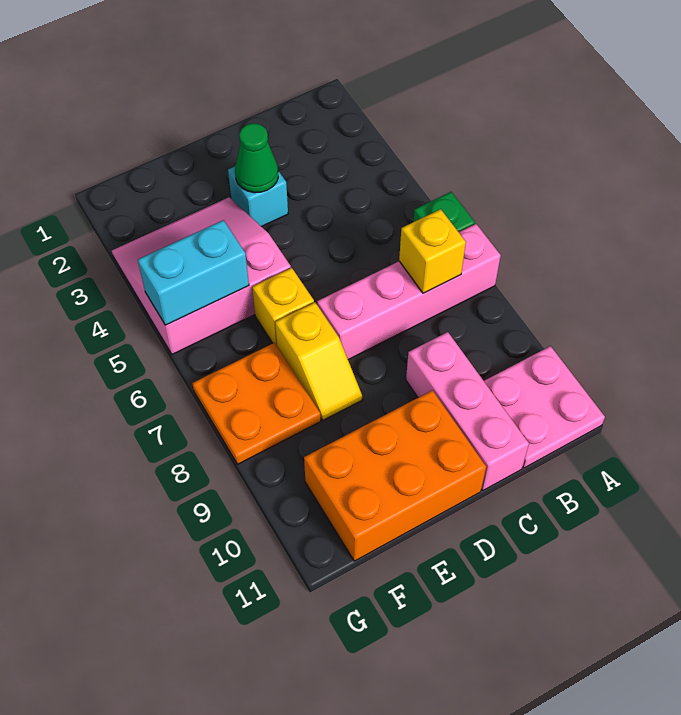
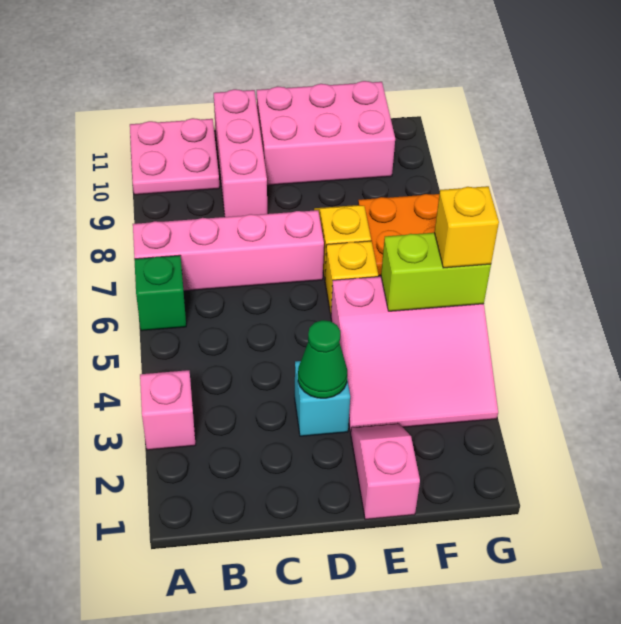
none -> pink brick A3 level 1
yellow brick B7 level 2 -> yellow brick G5 level 3
orange brick D10:F11 level 1 -> pink brick D10:F11 level 1
none -> pink slope E1:E2 level 1 top 1
cyan brick F5:G5 level 2 -> lime brick F5:G5 level 2

